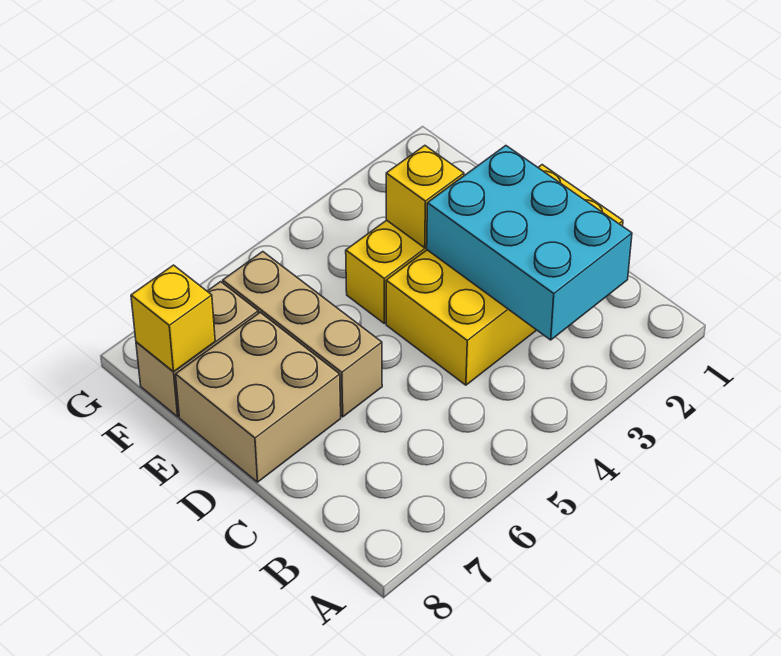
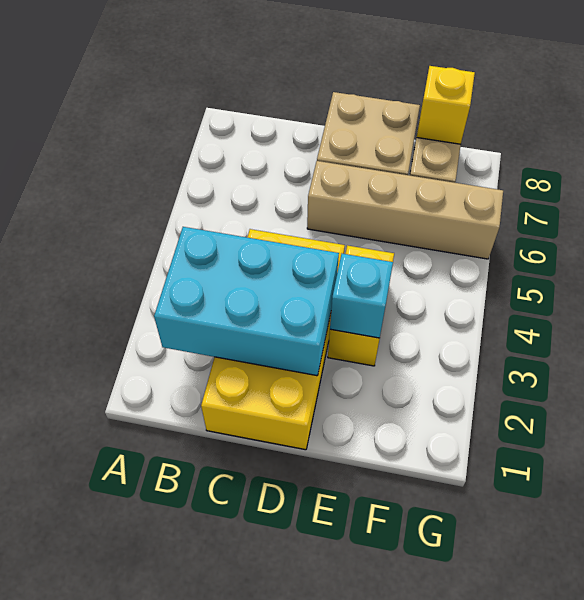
tan brick D6:F6 level 1 -> tan brick D6:G6 level 1
yellow brick E3 level 2 -> cyan brick E3 level 2

